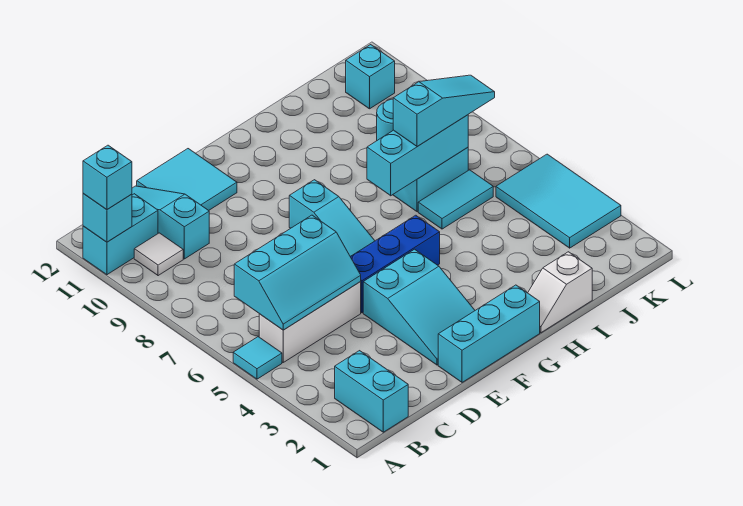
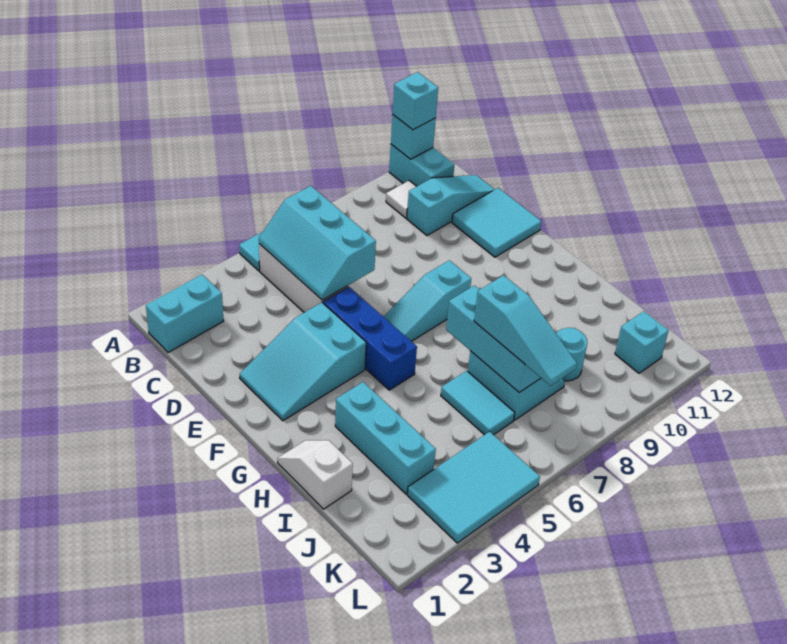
cyan brick E1:G1 level 1 -> cyan brick H3:J3 level 1

